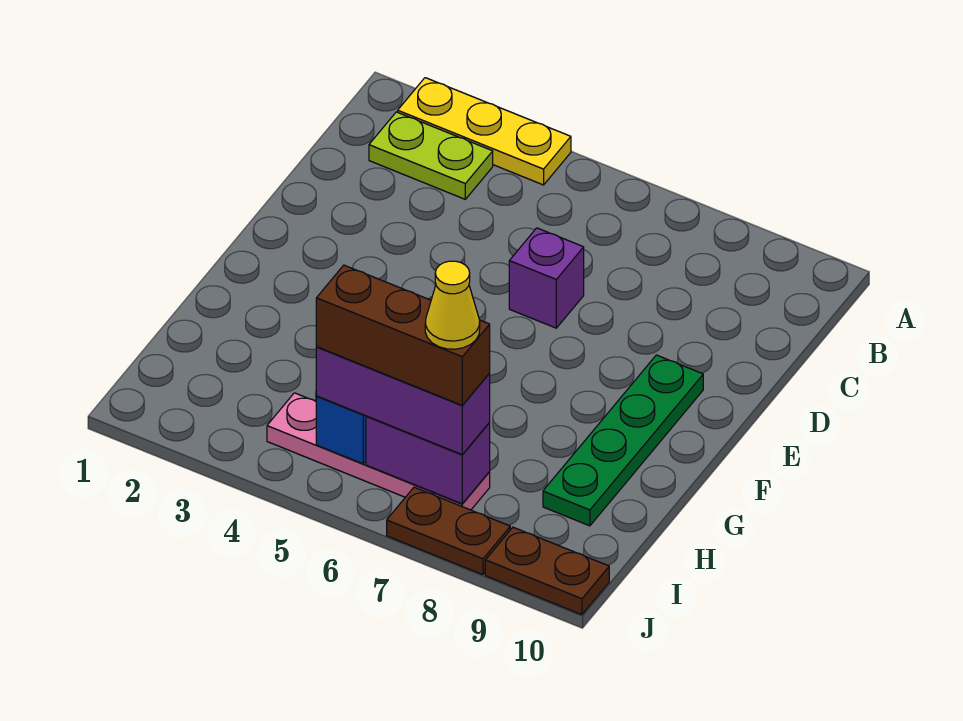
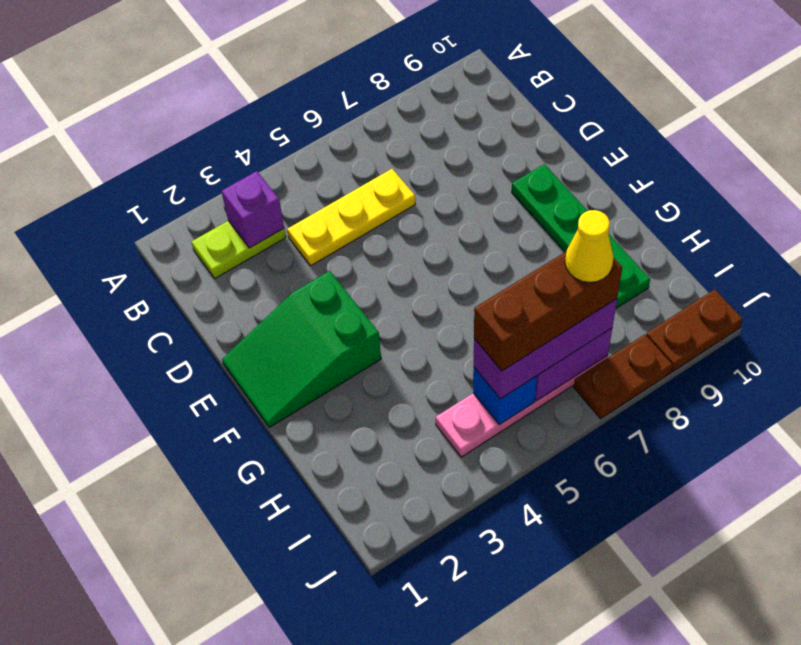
yellow plate A2:A4 level 1 -> yellow plate C4:C6 level 1
purple brick D6 level 1 -> purple brick B3 level 2
none -> green slope E1:F3 level 1 top 3

